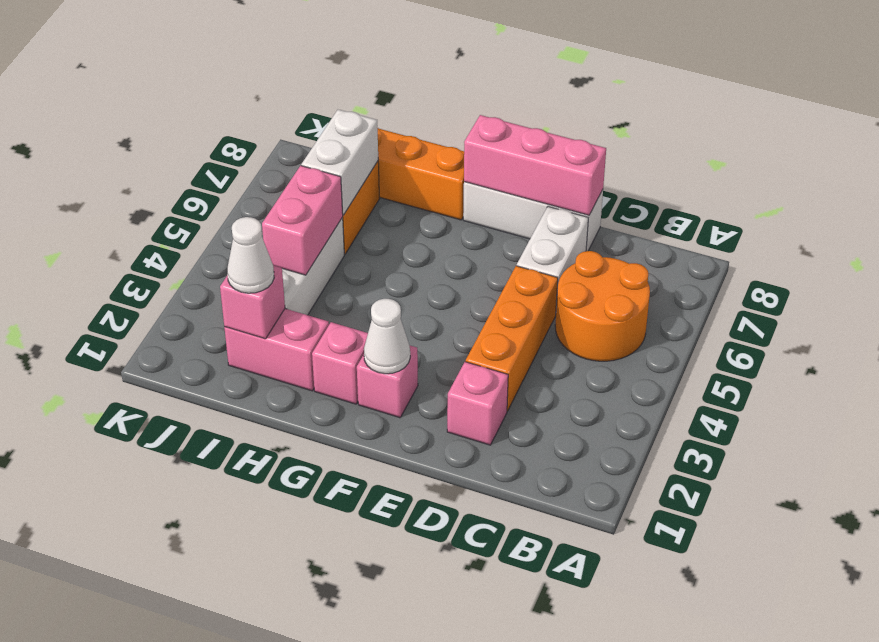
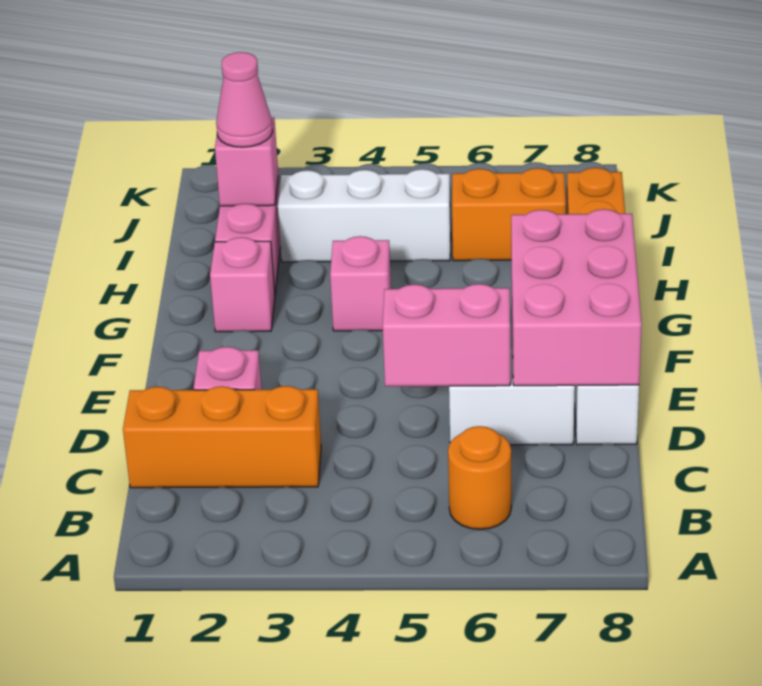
orange round brick B5:C6 level 1 -> orange round brick B6 level 1
orange brick D3:D5 level 1 -> orange brick C1:C3 level 1
pink brick D8:F8 level 2 -> pink brick D7:F8 level 2
pink brick F2 level 1 -> pink brick G4 level 1
white cone F2 level 2 -> none
white cone I2 level 3 -> pink cone I2 level 3
pink brick I4:I5 level 2 -> pink brick D5:D6 level 2
white brick I6:I7 level 2 -> none

